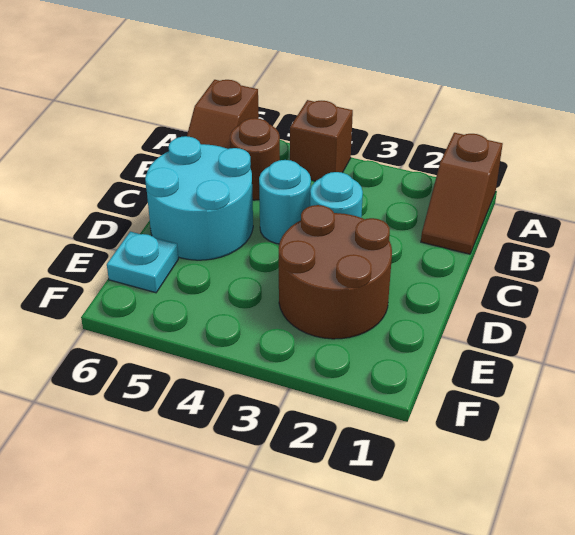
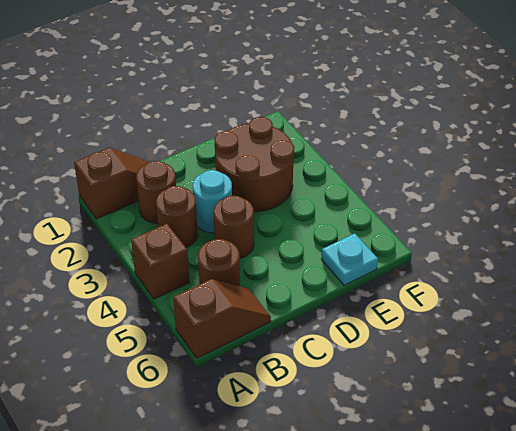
none -> brown round brick B2 level 1
none -> brown round brick B3 level 1
cyan round brick C4 level 1 -> brown round brick C4 level 1
cyan round brick C5:D6 level 1 -> none

